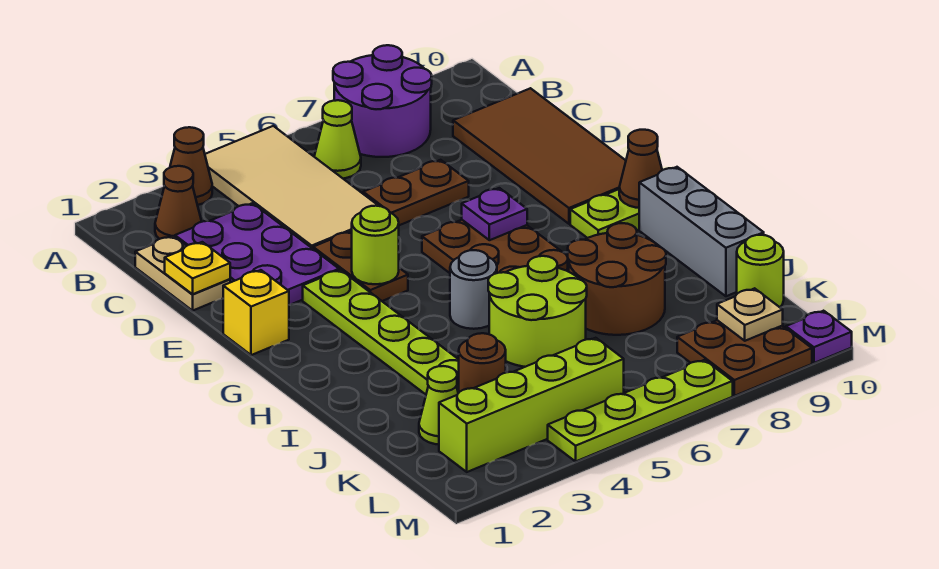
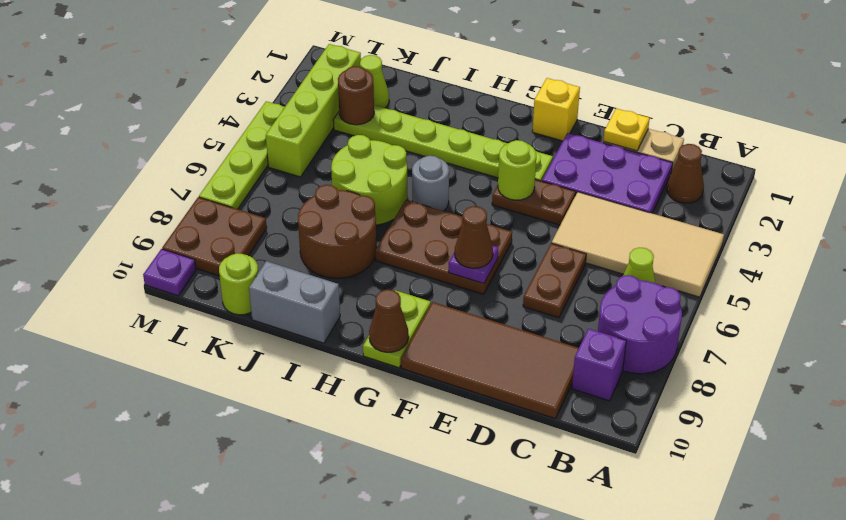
brown cone A3 level 1 -> brown cone F7 level 3
none -> purple brick B9 level 1
grey brick H10:J10 level 1 -> grey brick I10:J10 level 1
tan plate L9 level 2 -> none

